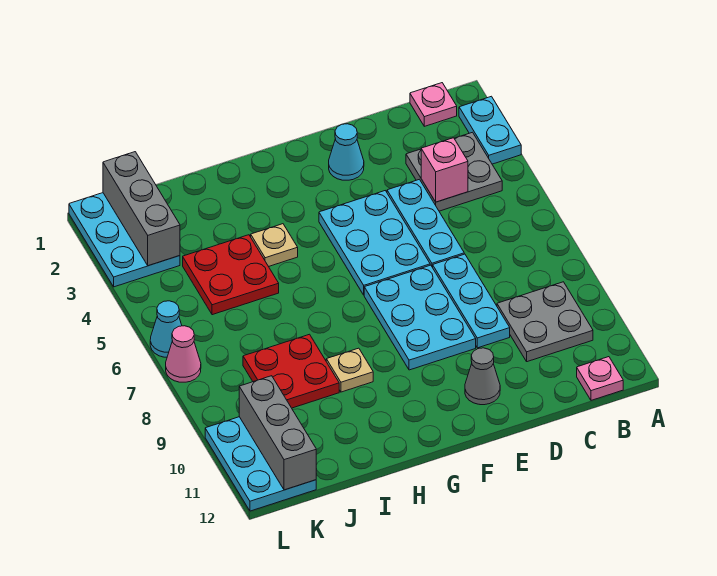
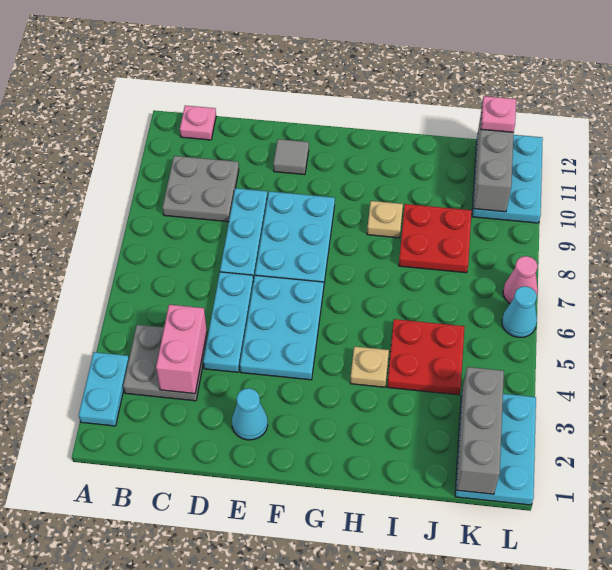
pink plate B1 level 1 -> pink plate K12 level 3
pink brick C4 level 2 -> pink brick C3:C4 level 2
grey cone E11 level 1 -> grey tile E11 level 1

